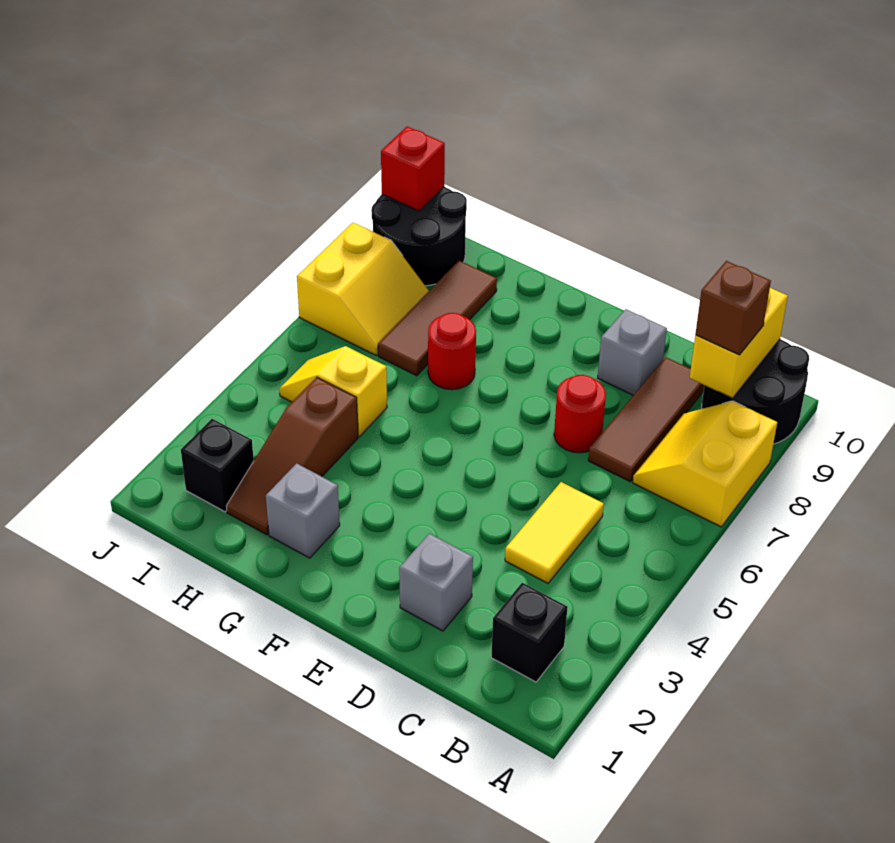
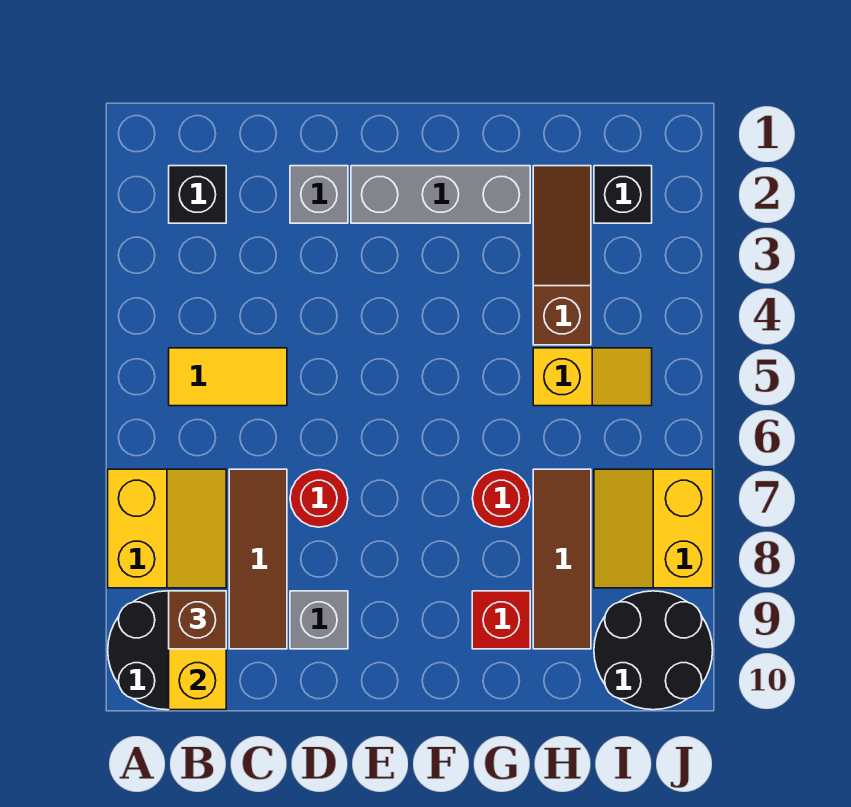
yellow tile C4:C5 level 1 -> yellow tile B5:C5 level 1
grey brick G2 level 1 -> grey brick E2:G2 level 1
red brick J10 level 2 -> red brick G9 level 1

